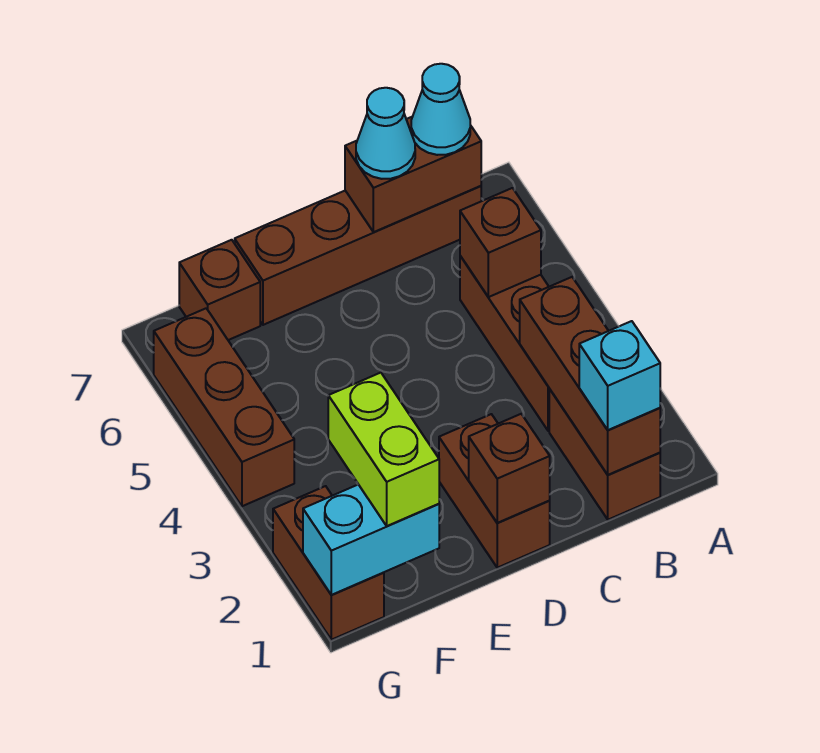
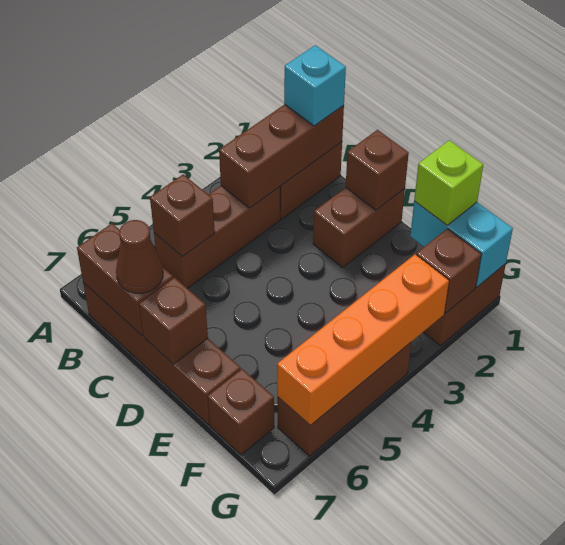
cyan cone B7 level 3 -> none
cyan cone C7 level 3 -> brown cone C7 level 3
none -> brown brick D7 level 2
lime brick F1:F2 level 3 -> lime brick F1 level 3
none -> brown brick G2 level 2
none -> orange brick G3:G6 level 2

